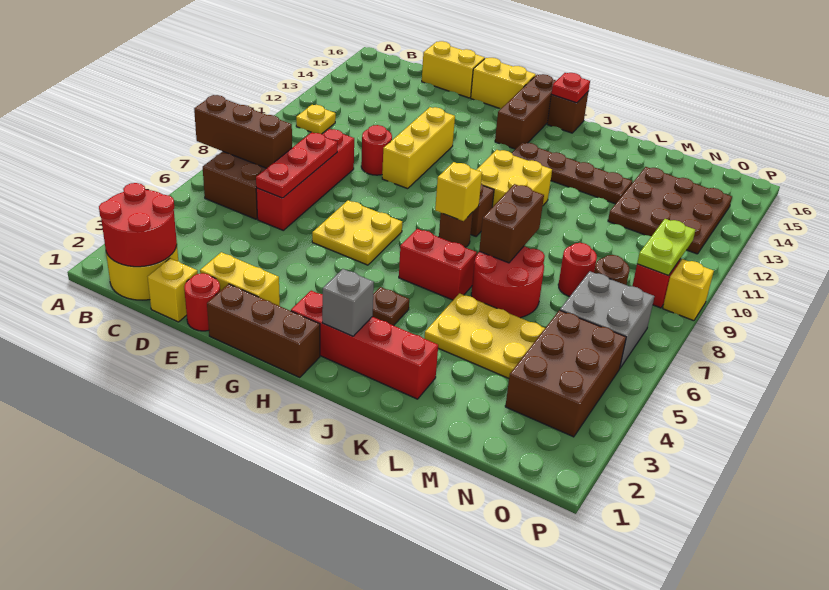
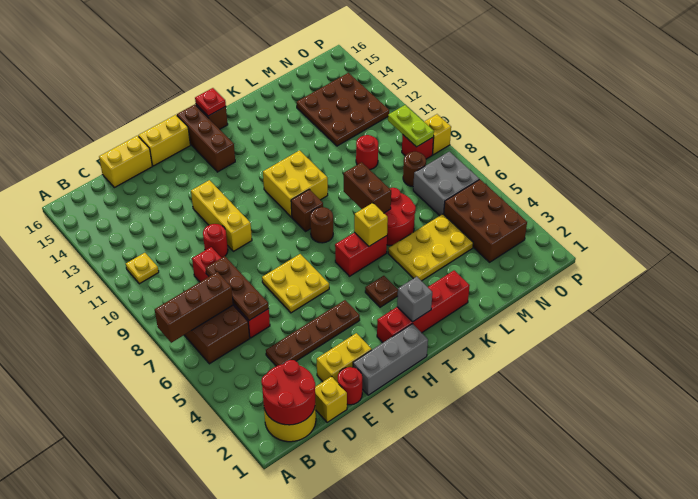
red plate D6:D8 level 2 -> brown plate D6:D8 level 2
brown brick F1:H1 level 1 -> grey brick F1:H1 level 1
yellow brick I8 level 2 -> yellow brick J6 level 2
brown plate I13:L13 level 1 -> brown plate D4:G4 level 1
red round brick M8 level 1 -> red round brick M10 level 1

